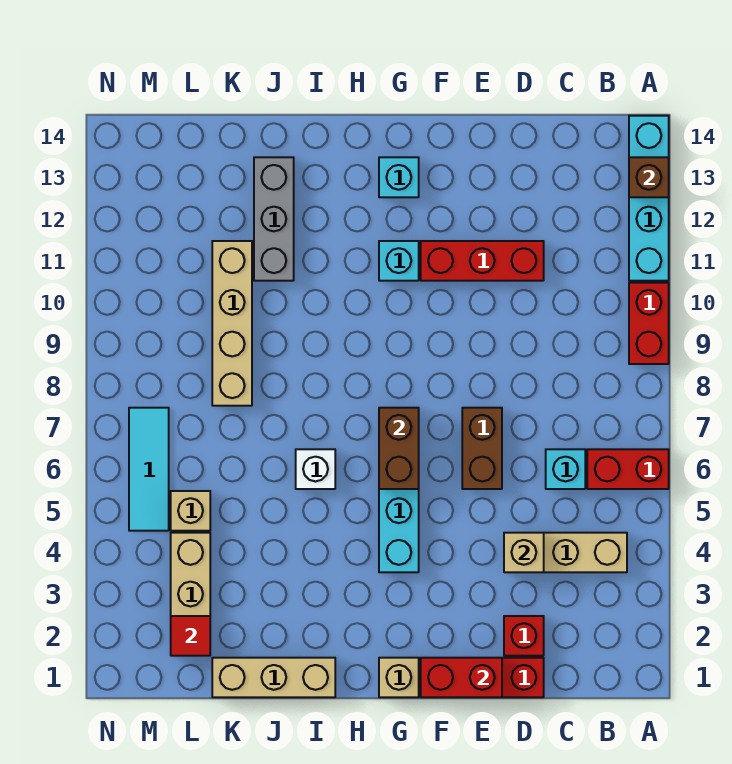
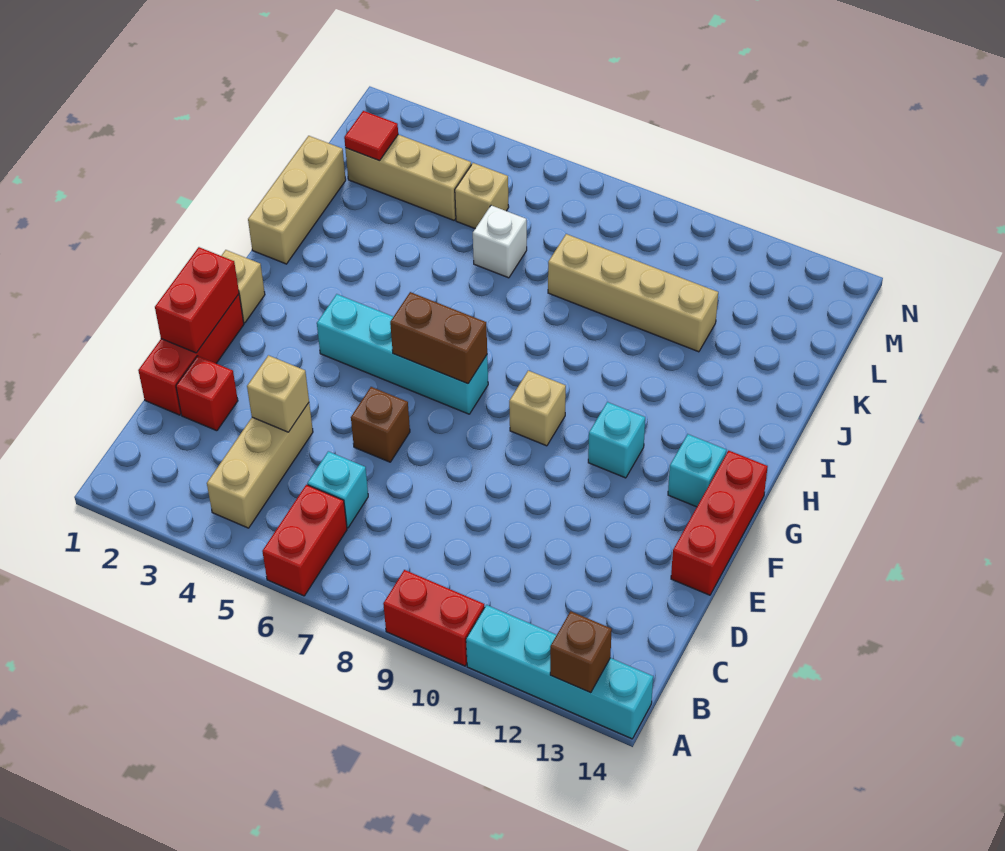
red brick D11:F11 level 1 -> red brick E14:G14 level 1
brown brick E6:E7 level 1 -> brown brick E6 level 1
none -> tan brick G9 level 1
white brick I6 level 1 -> white brick K6 level 1
grey brick J11:J13 level 1 -> none
cyan tile M5:M7 level 1 -> none

